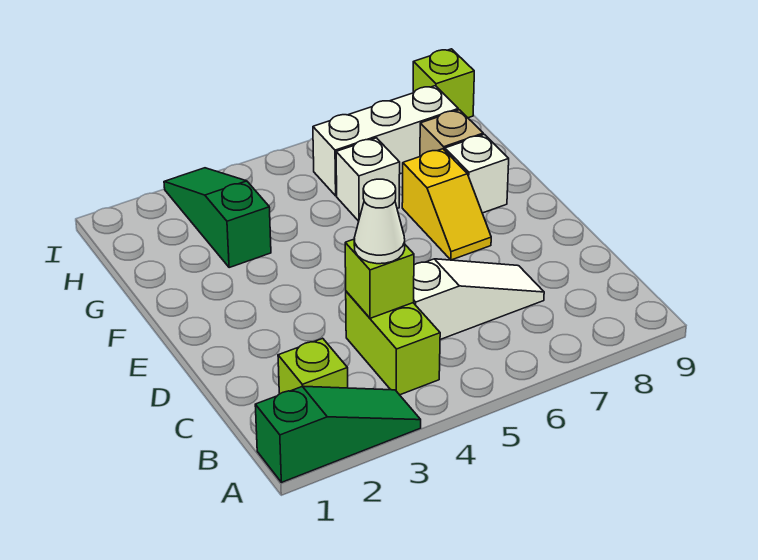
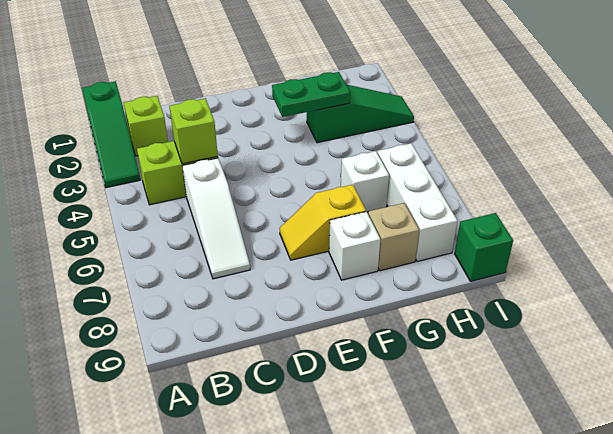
white cone C4 level 3 -> none
none -> green plate F3:G3 level 2
lime brick I9 level 1 -> green brick I9 level 1

